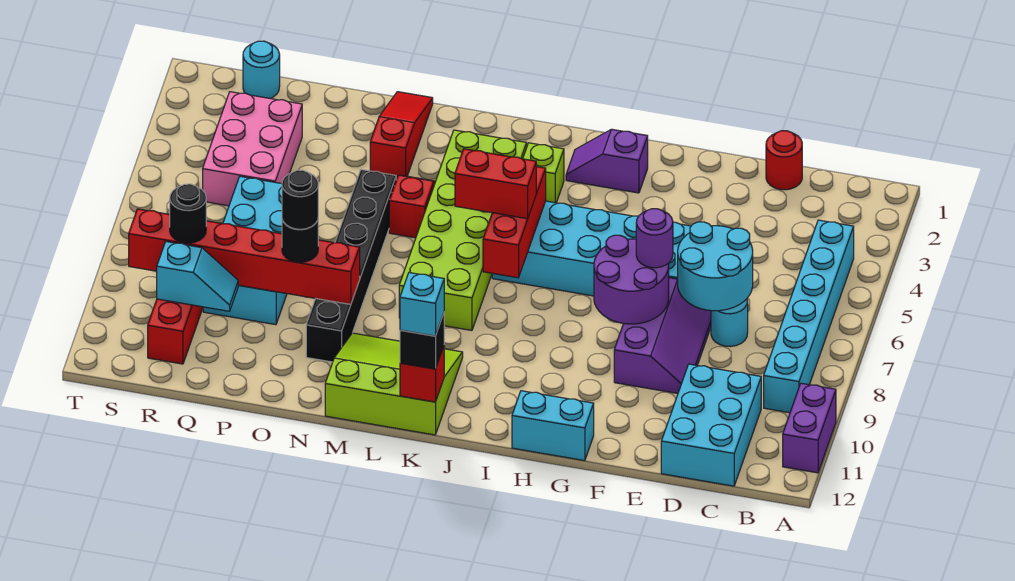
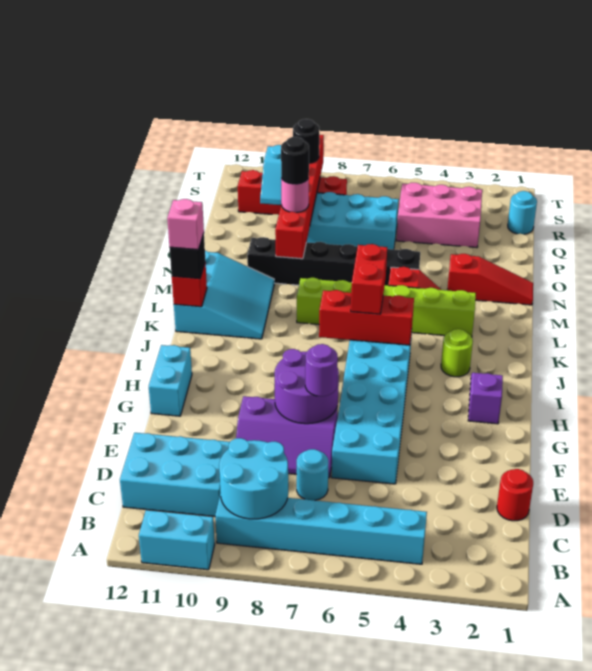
purple brick A10:A11 level 1 -> cyan brick A10:A11 level 1
cyan round brick D6:E7 level 2 -> cyan round brick B8:C9 level 2
lime brick J3 level 1 -> lime round brick J3 level 1
lime brick K3:L8 level 1 -> lime brick L3:L8 level 1
lime slope K10:M12 level 1 top 12 -> cyan slope K10:M12 level 1 top 12
cyan brick K12 level 4 -> pink brick K12 level 4
black round brick O9 level 3 -> pink round brick O9 level 3

